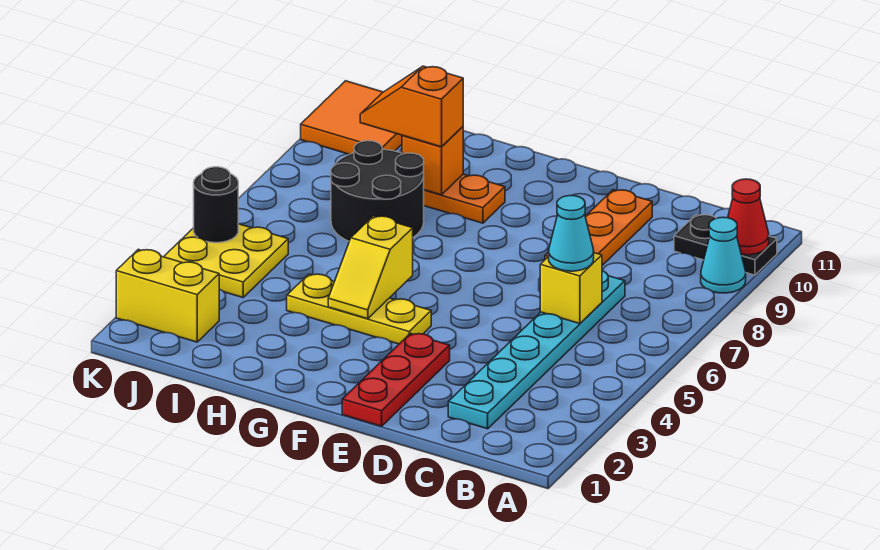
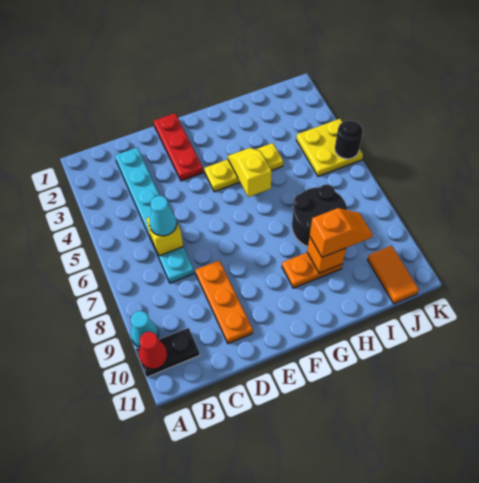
yellow brick J2:K2 level 1 -> none
orange tile J10:K11 level 1 -> orange tile J10:J11 level 1

